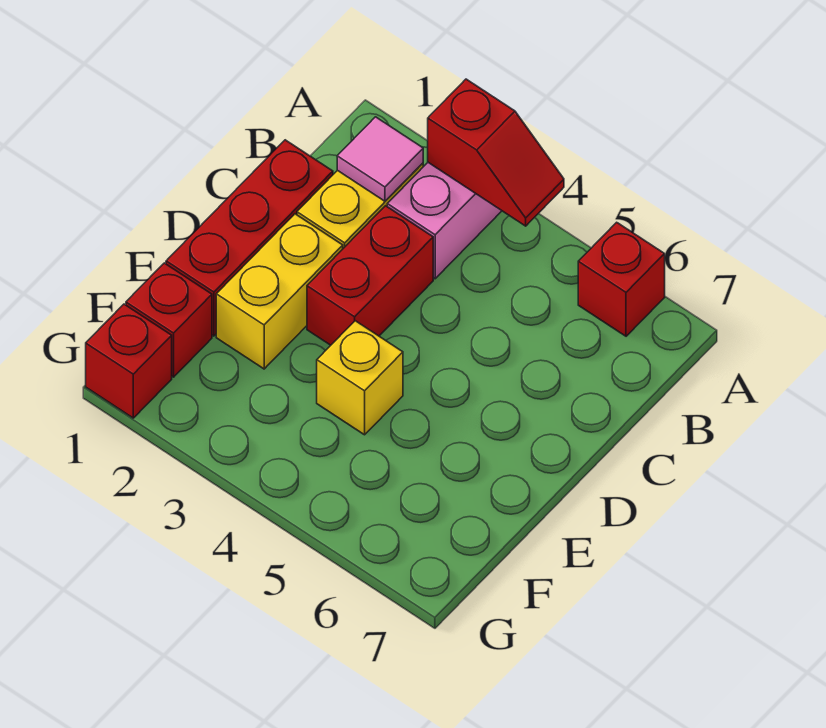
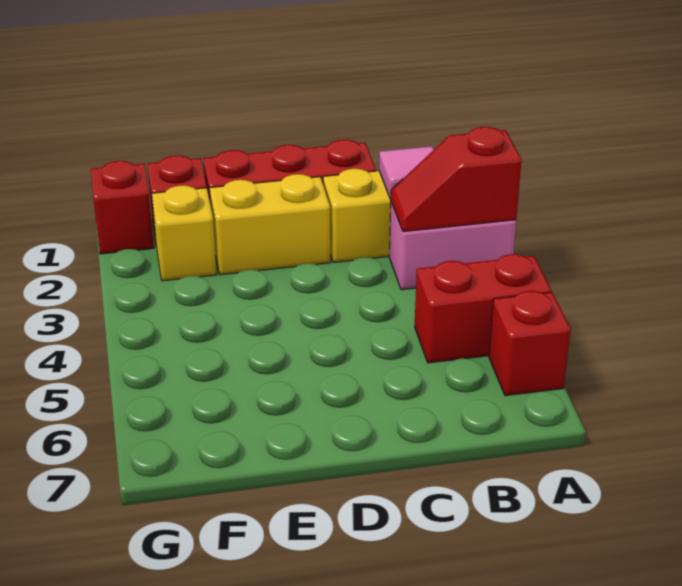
red slope A3:A4 level 2 top 3 -> red slope A3:B3 level 2 top A
red brick C3:D3 level 1 -> red brick A5:B5 level 1
yellow brick E4 level 1 -> yellow brick F2 level 1

